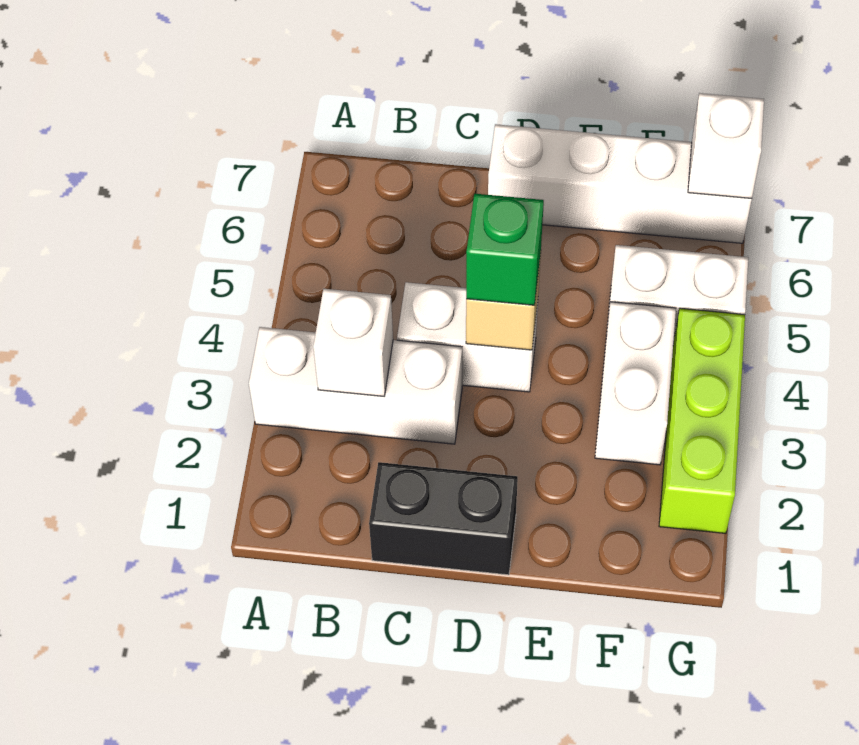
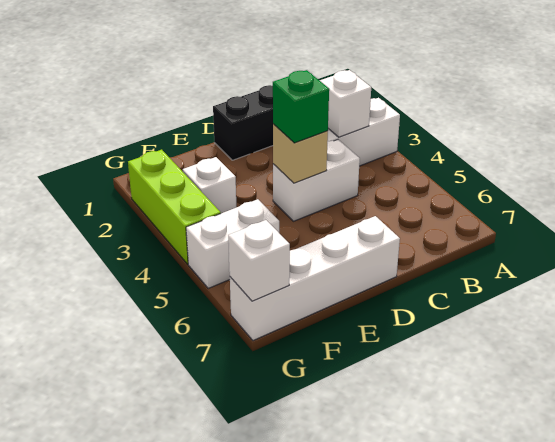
white brick F3:F4 level 1 -> white brick F3 level 1

